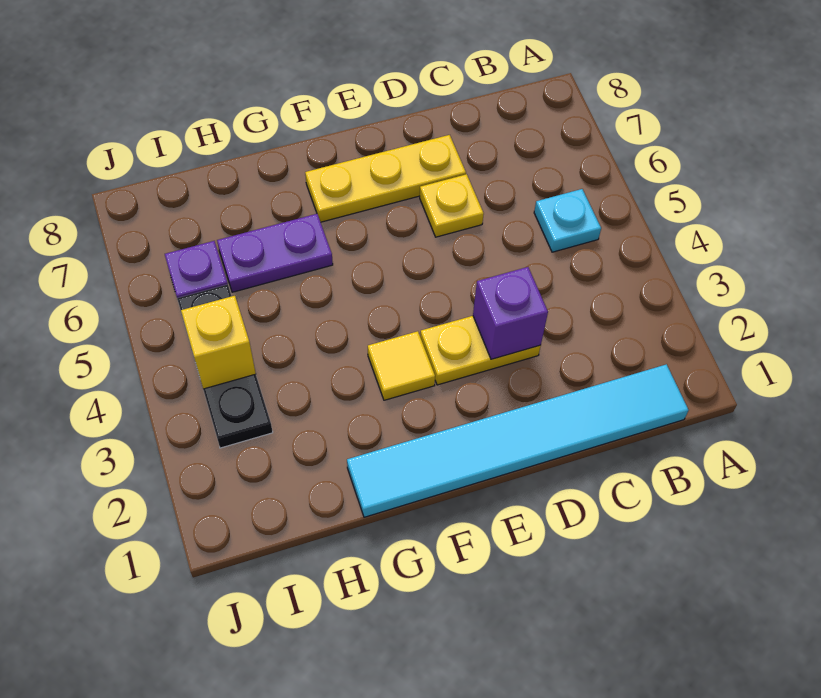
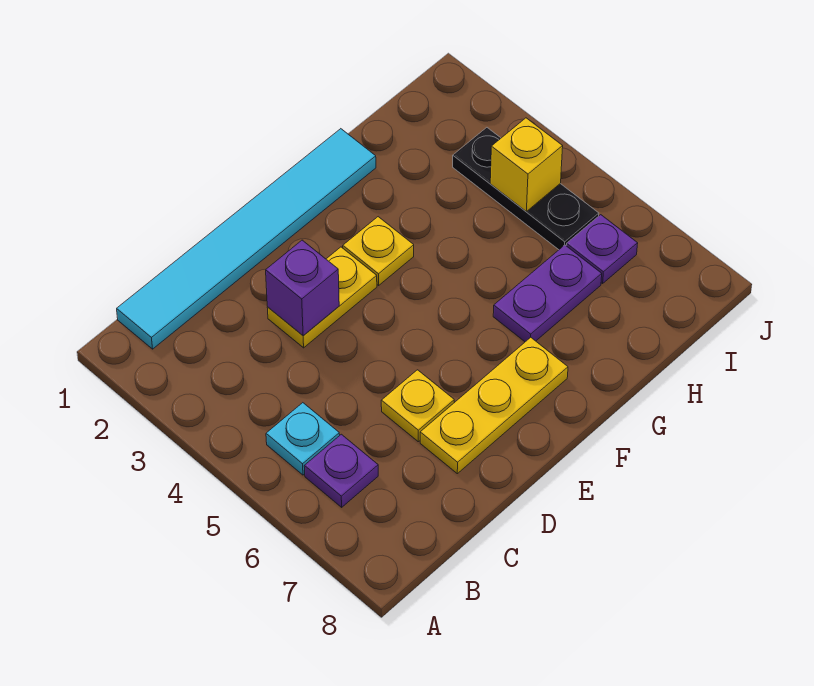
none -> purple plate B6 level 1
yellow tile F3 level 1 -> yellow plate F3 level 1

